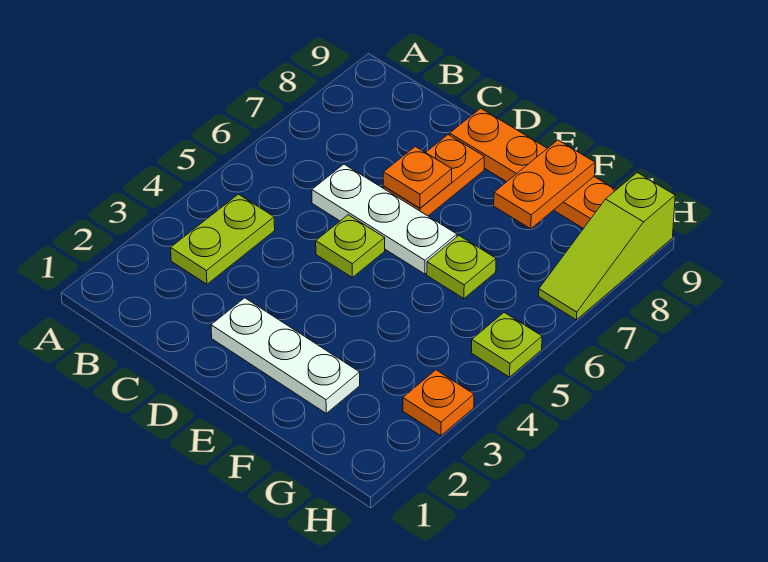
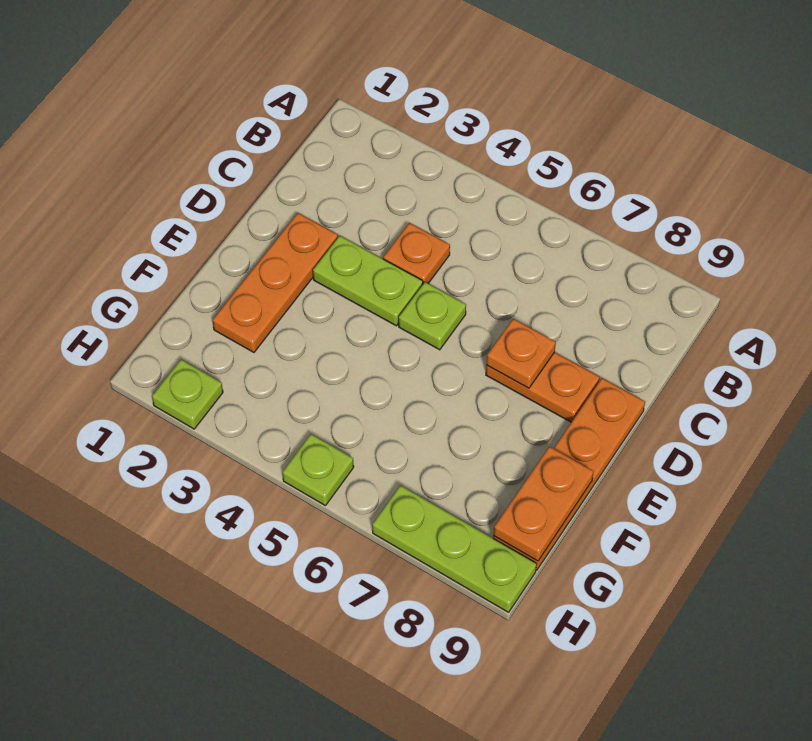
lime plate B3:B4 level 1 -> lime plate D3:D4 level 1
white plate C6:E6 level 1 -> none
white plate D2:F2 level 1 -> orange plate D2:F2 level 1
lime plate F6 level 1 -> lime plate H2 level 1
orange plate F8:F9 level 2 -> orange plate F9:G9 level 2
orange plate H3 level 1 -> orange plate C4 level 1
lime slope H7:H9 level 1 top 9 -> lime plate H7:H9 level 1

